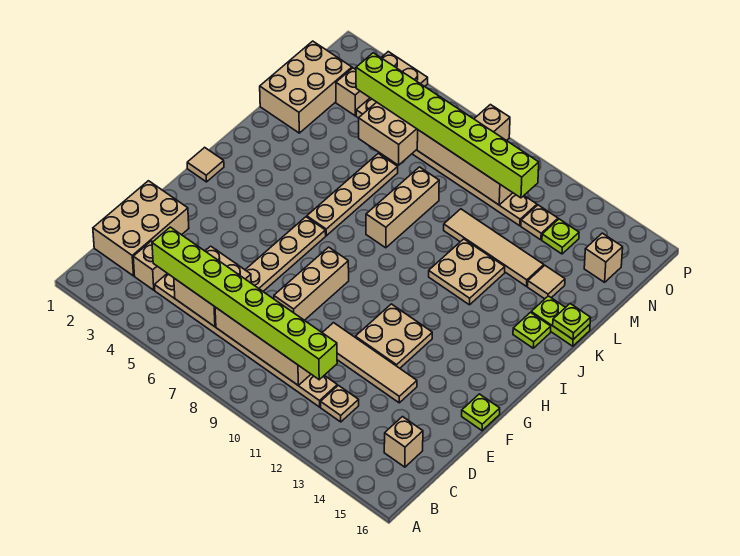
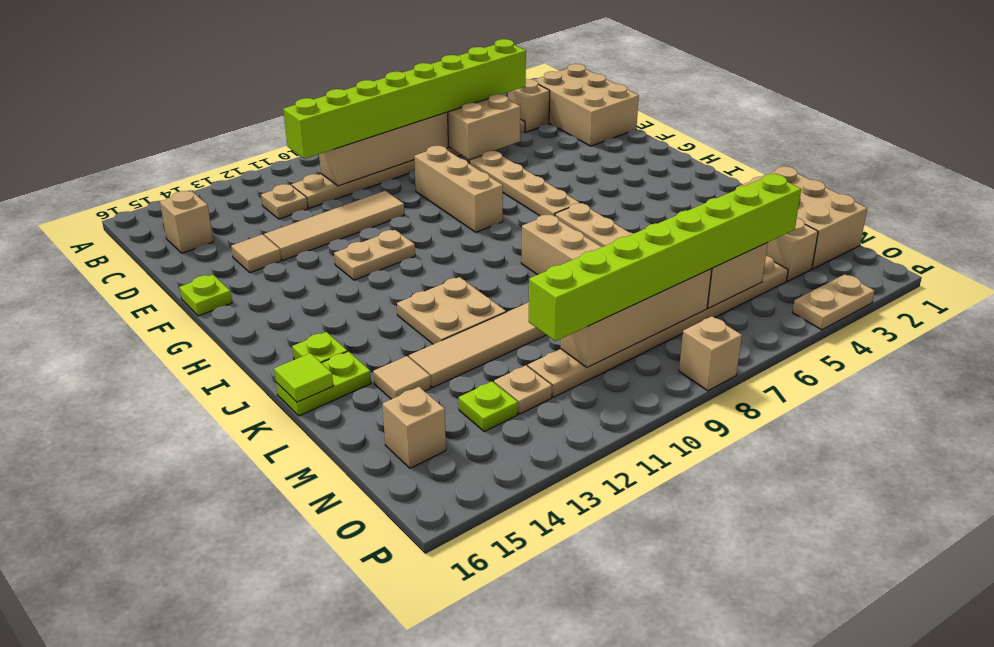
tan plate F11:G12 level 1 -> tan plate G11:G12 level 1
tan tile H1 level 1 -> tan tile E14 level 1
lime plate K16 level 2 -> lime tile K16 level 2

